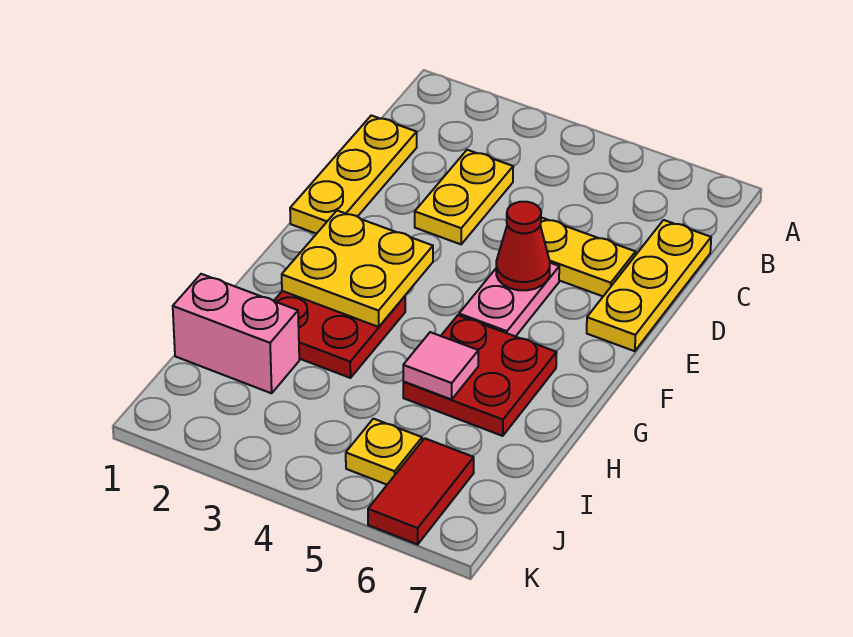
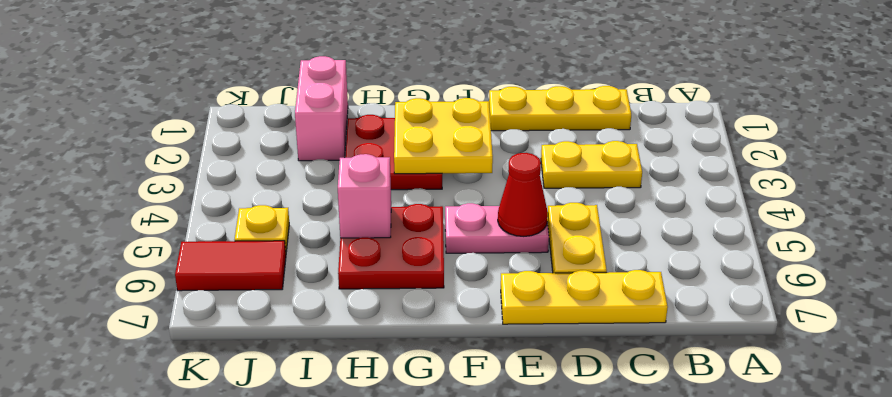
pink tile H5 level 2 -> pink brick H5 level 2

